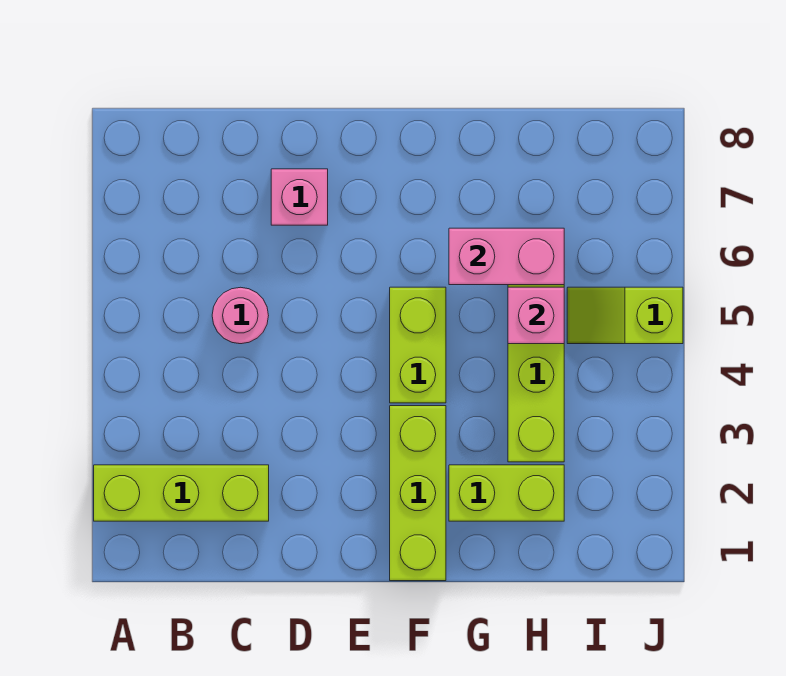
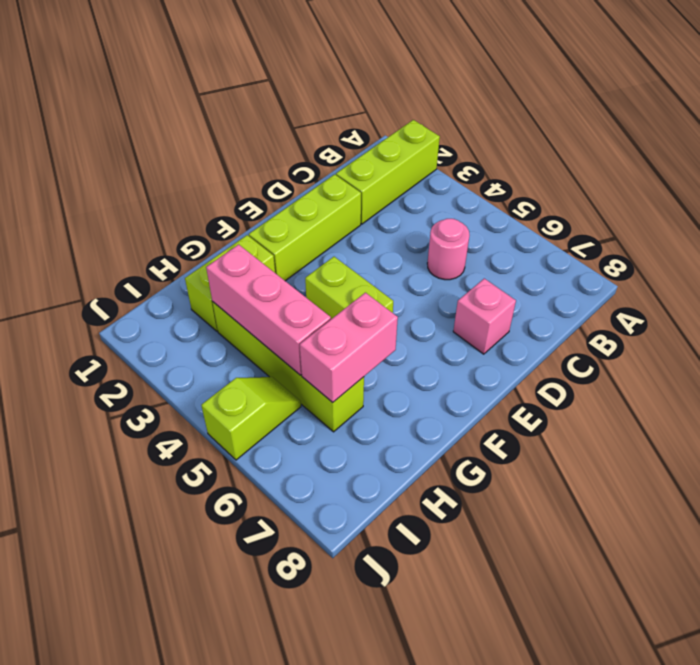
lime brick F1:F3 level 1 -> lime brick D2:F2 level 1
pink brick H5 level 2 -> pink brick H3:H5 level 2

